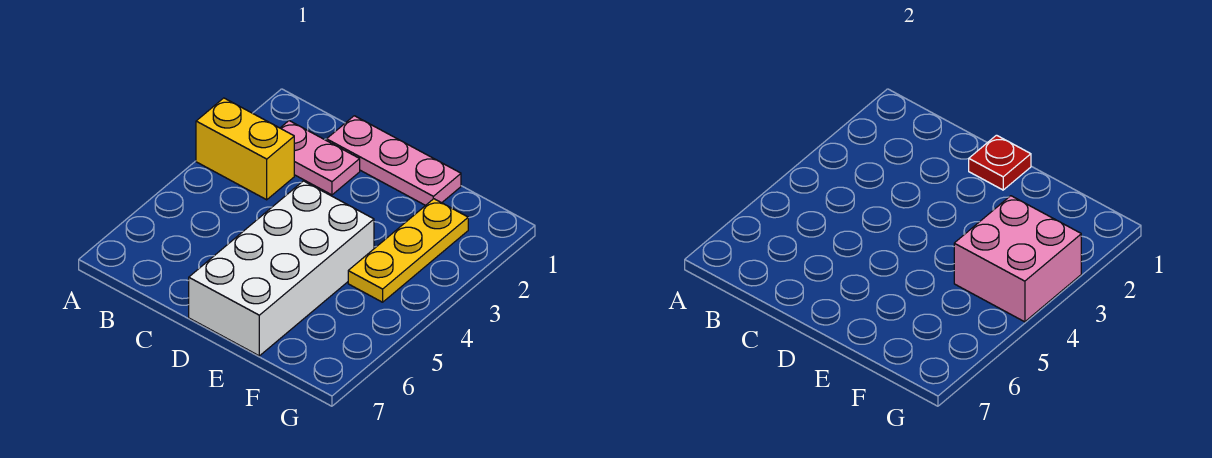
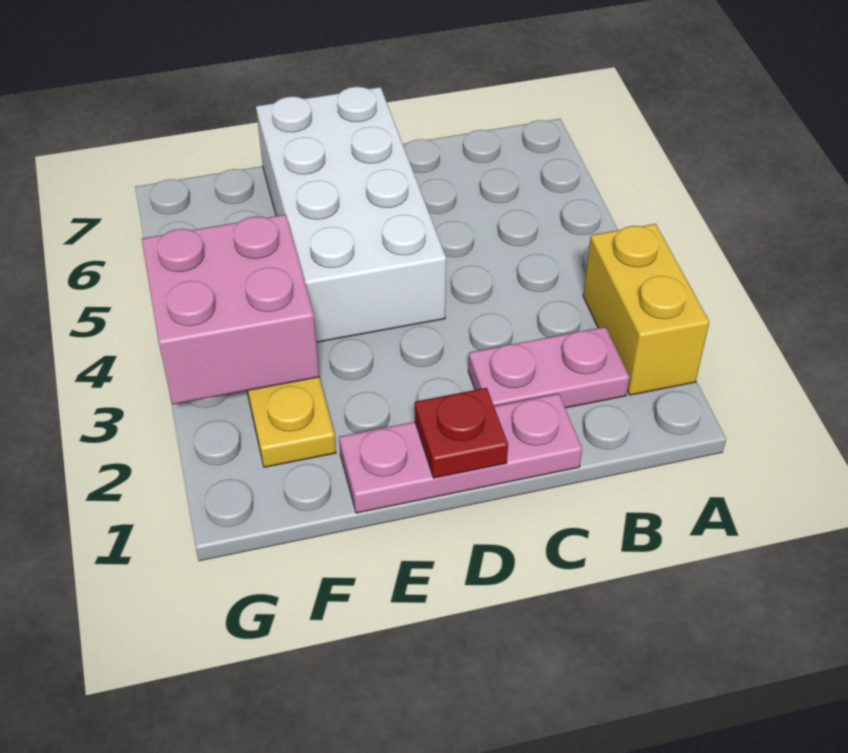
yellow brick A3:B3 level 1 -> yellow brick A2:A3 level 1

